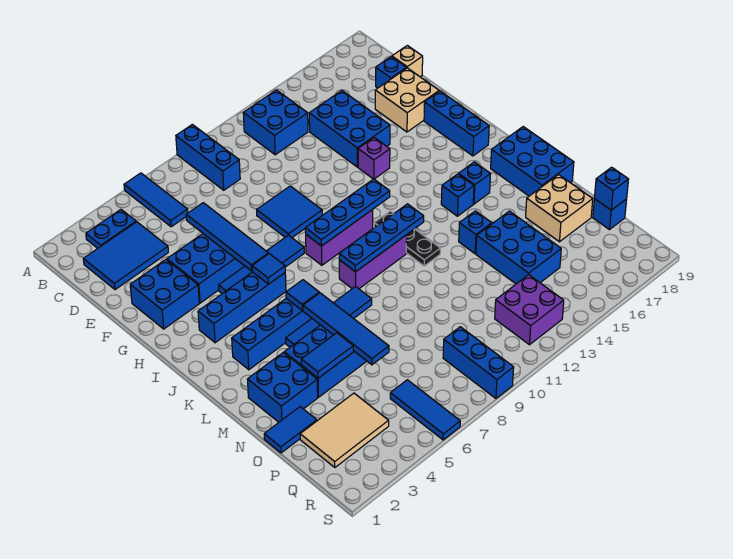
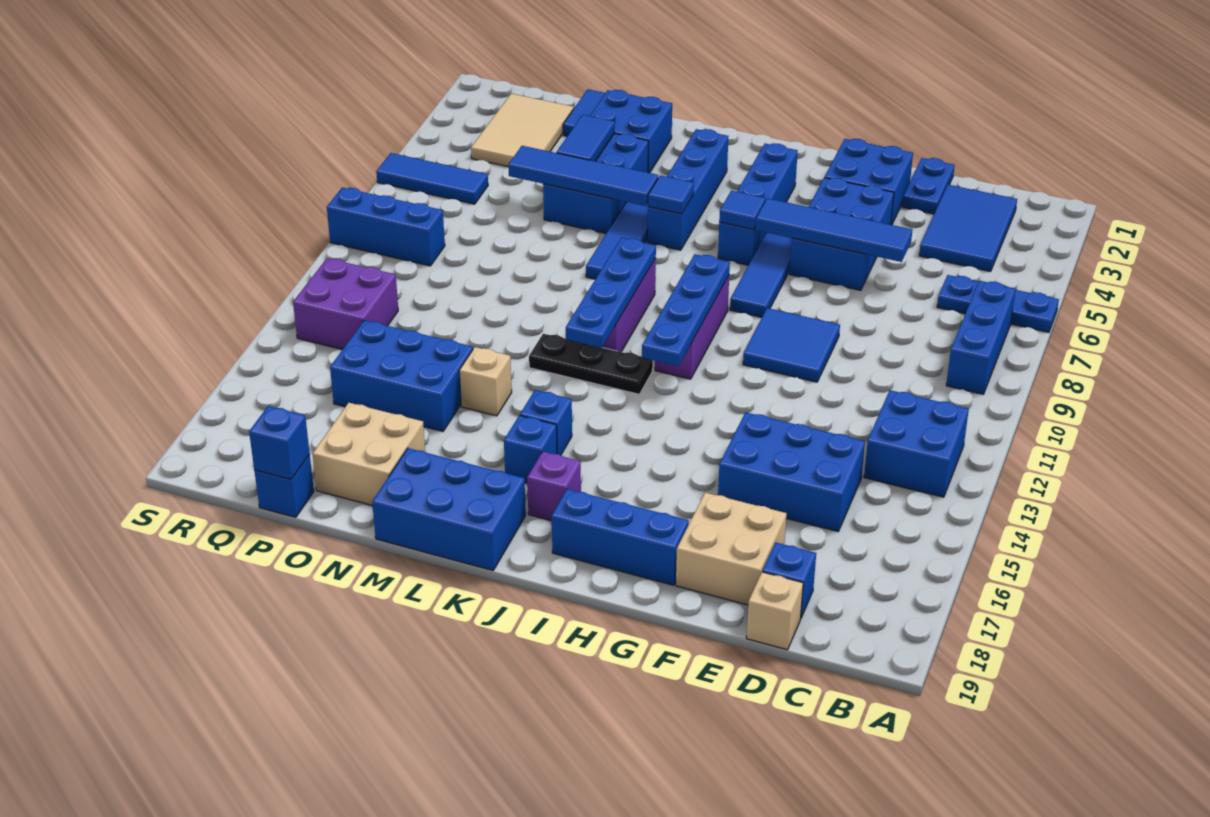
blue tile A6:C6 level 1 -> blue plate A6:C6 level 1
blue brick A9:C9 level 1 -> blue brick B7:B9 level 1
blue plate B3:B4 level 1 -> blue plate E1:E2 level 1
purple brick G14 level 1 -> purple brick J17 level 1
blue brick M14 level 1 -> tan brick M14 level 1

